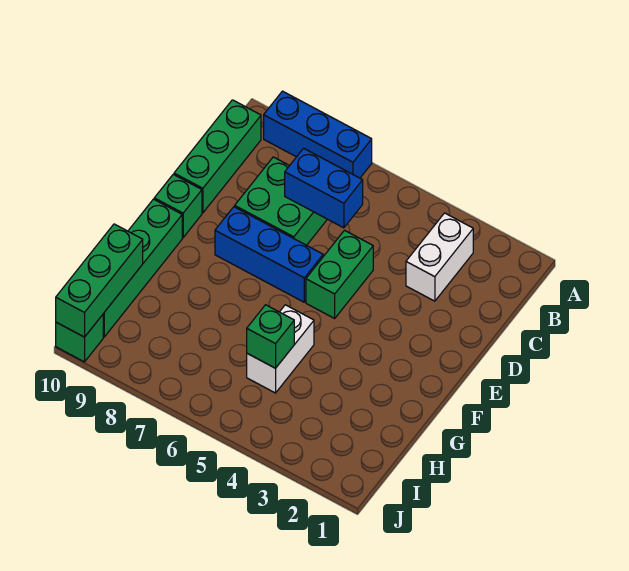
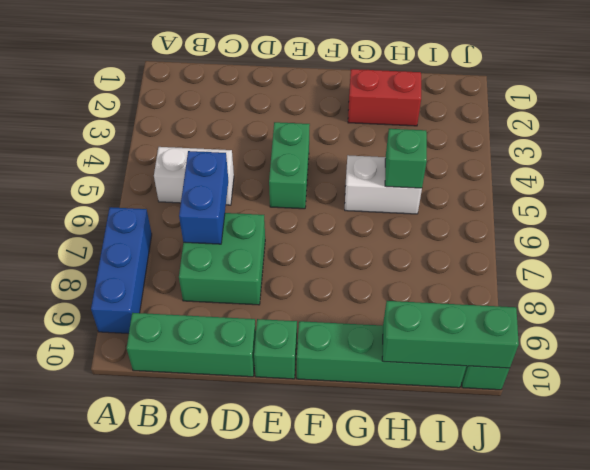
white brick B3:C3 level 1 -> white brick B5:C5 level 1
green brick D5:E5 level 1 -> green brick E4:E5 level 1
blue brick E6:E8 level 1 -> none
none -> red brick G2:H2 level 1

